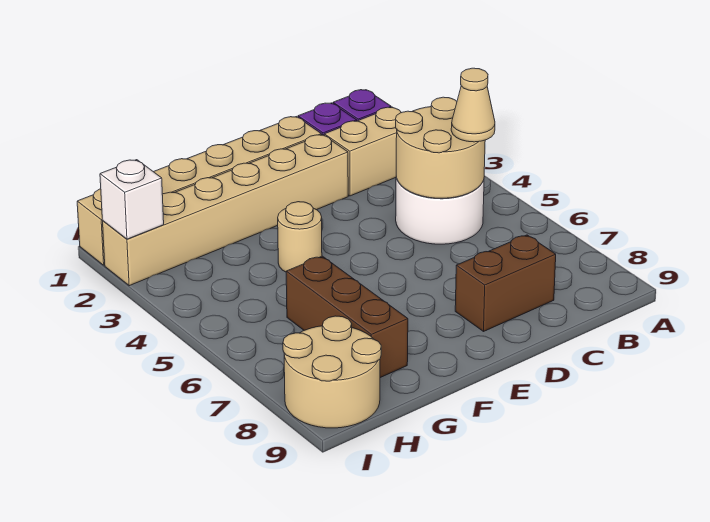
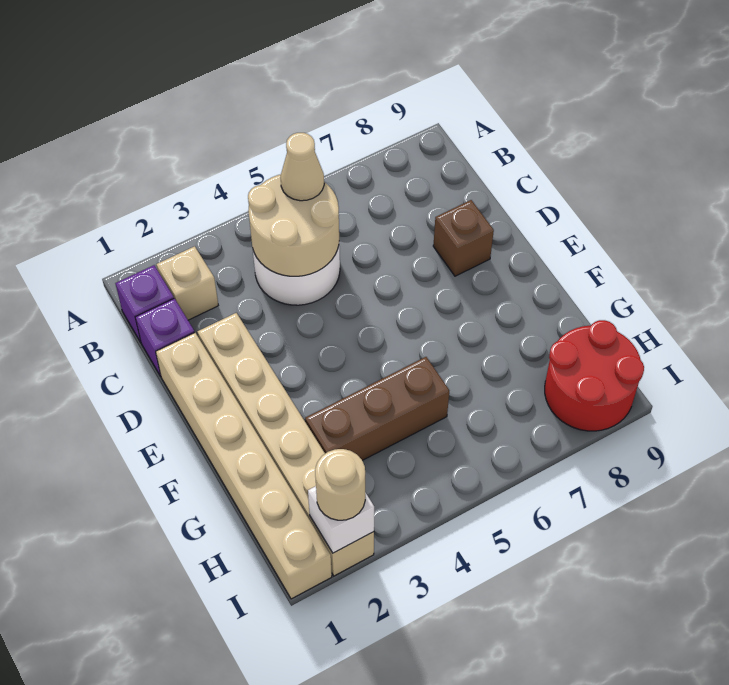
tan brick B2:C2 level 1 -> tan brick B2 level 1
brown brick C8:D8 level 1 -> brown brick D8 level 1
tan round brick F4 level 1 -> tan round brick I2 level 3
brown brick G6:G8 level 1 -> brown brick G3:G5 level 1
tan round brick H8:I9 level 1 -> red round brick H8:I9 level 1

